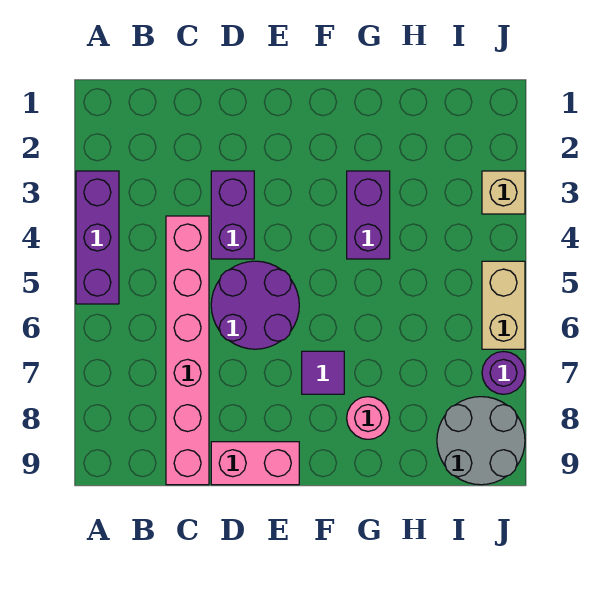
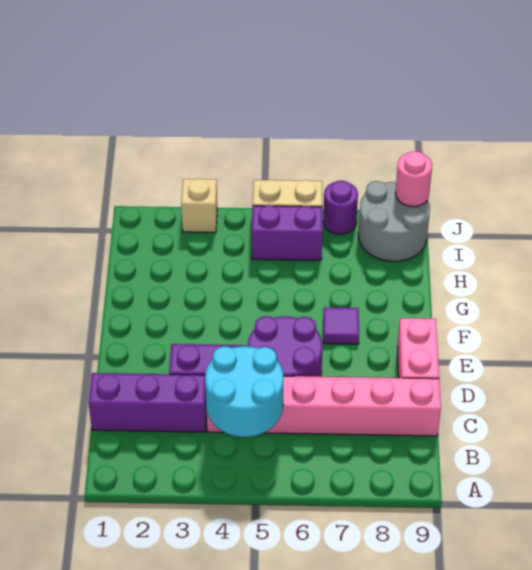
purple brick A3:A5 level 1 -> purple brick C1:C3 level 1
none -> cyan round brick B4:C5 level 2
purple brick G3:G4 level 1 -> purple brick I5:I6 level 1
pink round brick G8 level 1 -> pink round brick J9 level 2

